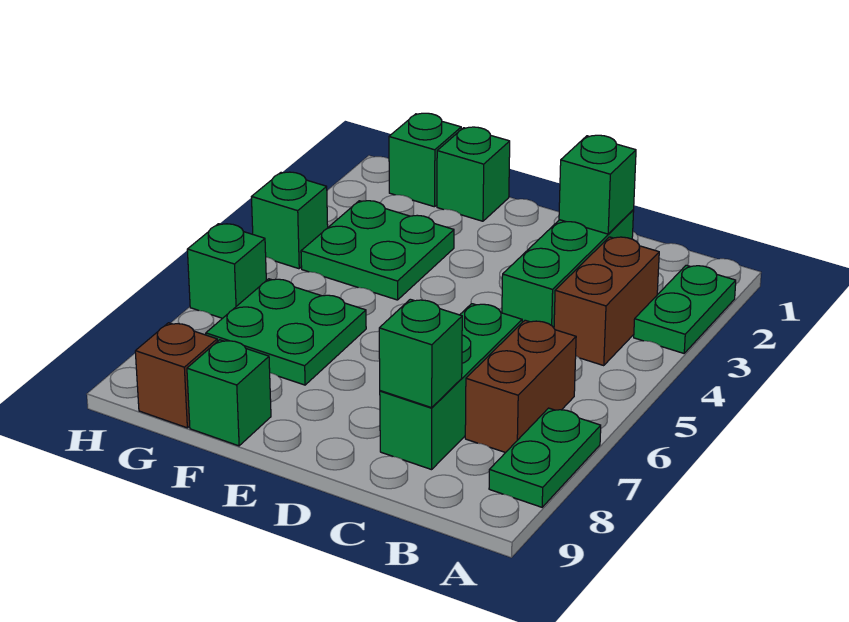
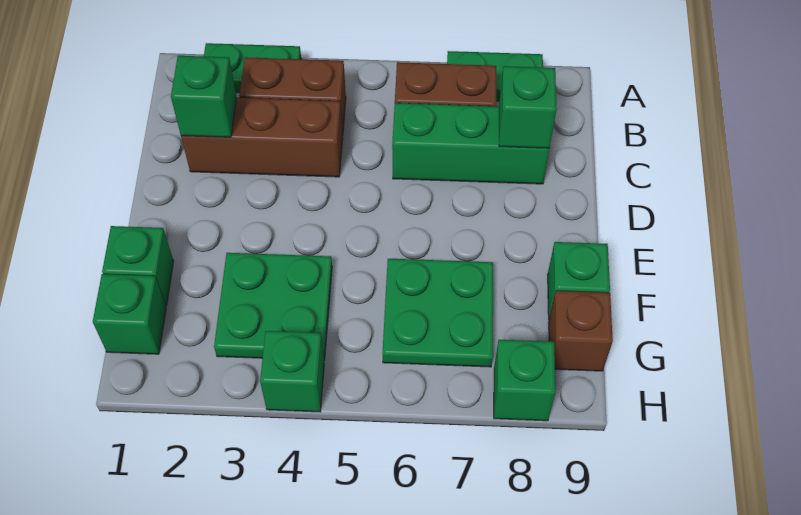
green brick C2:C4 level 1 -> brown brick C2:C4 level 1
green brick H6 level 1 -> green brick H8 level 1

